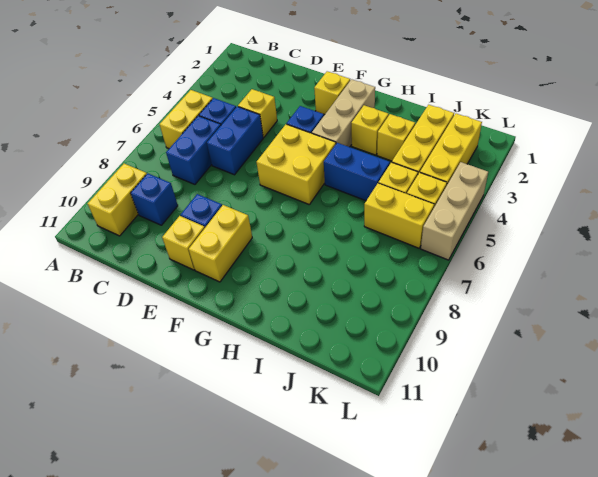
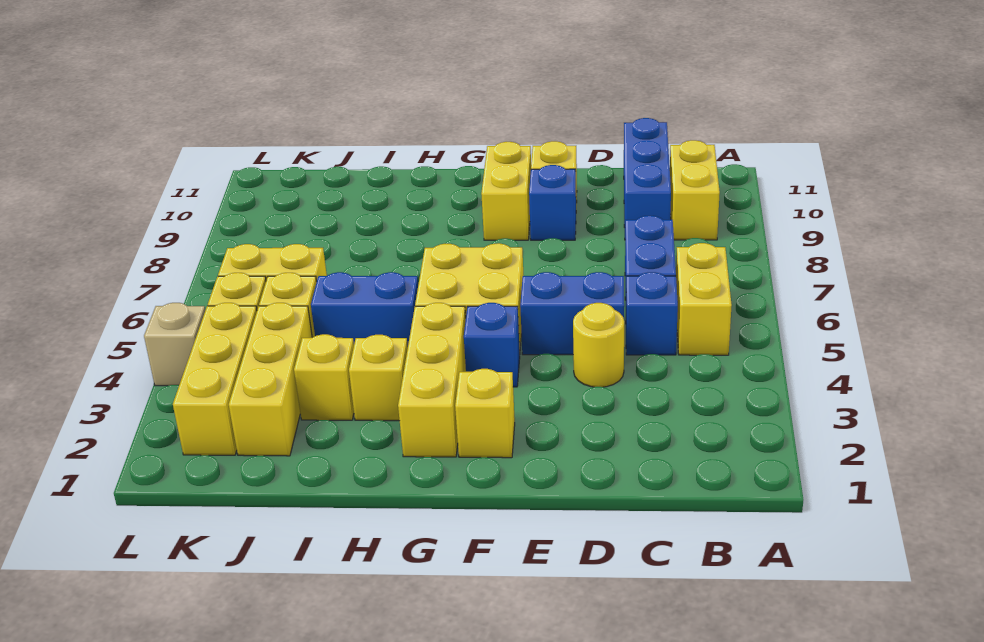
blue brick C9 level 1 -> blue brick C9:C11 level 1
yellow brick D4 level 1 -> yellow round brick D4 level 1
blue brick D5:D6 level 1 -> blue brick D5:E5 level 1
tan brick G2:G4 level 1 -> yellow brick G2:G4 level 1
tan brick L4:L6 level 1 -> tan brick L4 level 1

